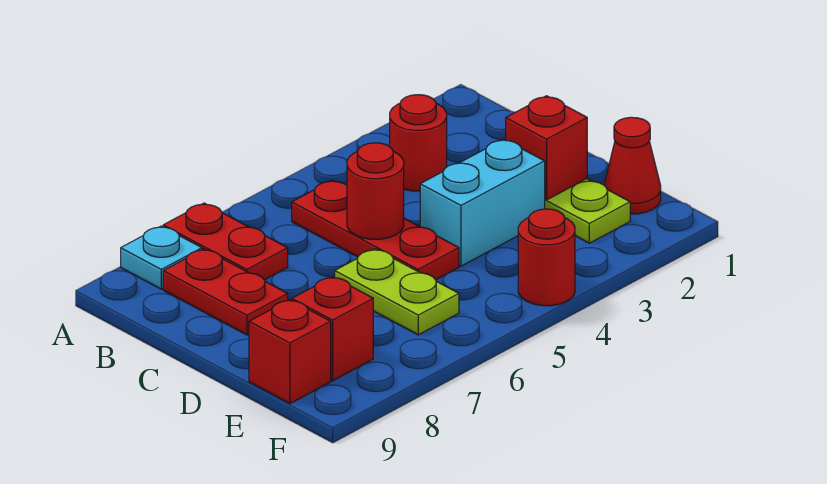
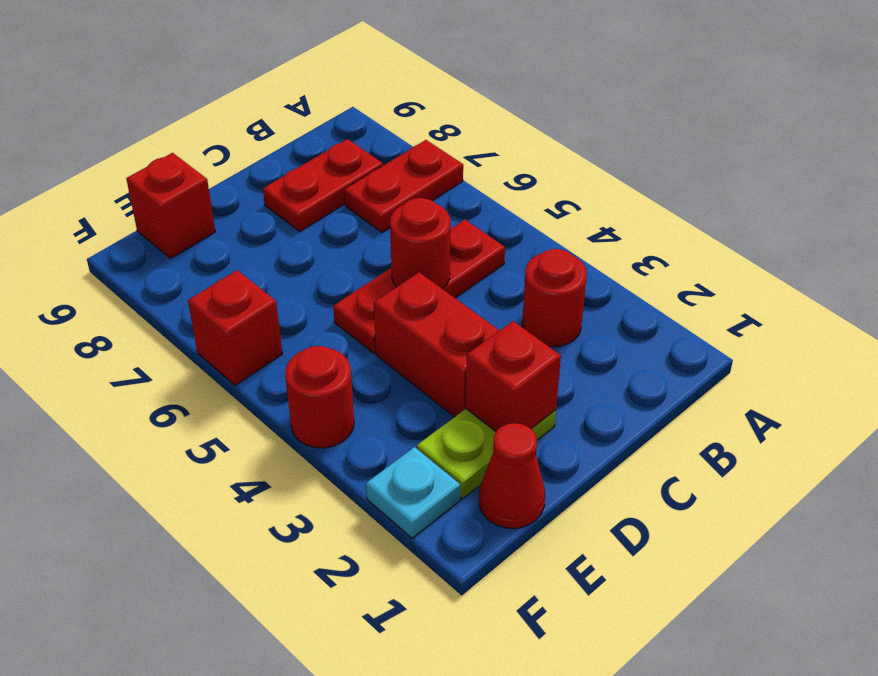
cyan plate A8 level 1 -> cyan plate F2 level 1
cyan brick D3:D4 level 1 -> red brick D3:D4 level 1
lime plate D6:E6 level 1 -> none
red brick E8 level 1 -> red brick F6 level 1

